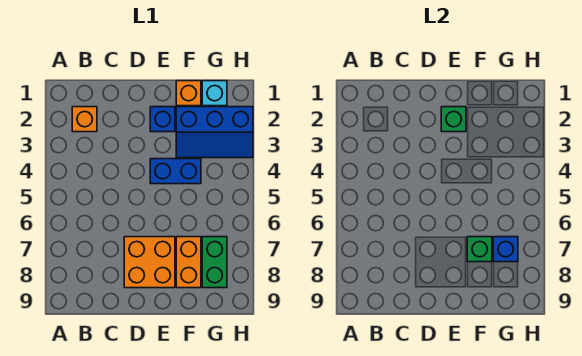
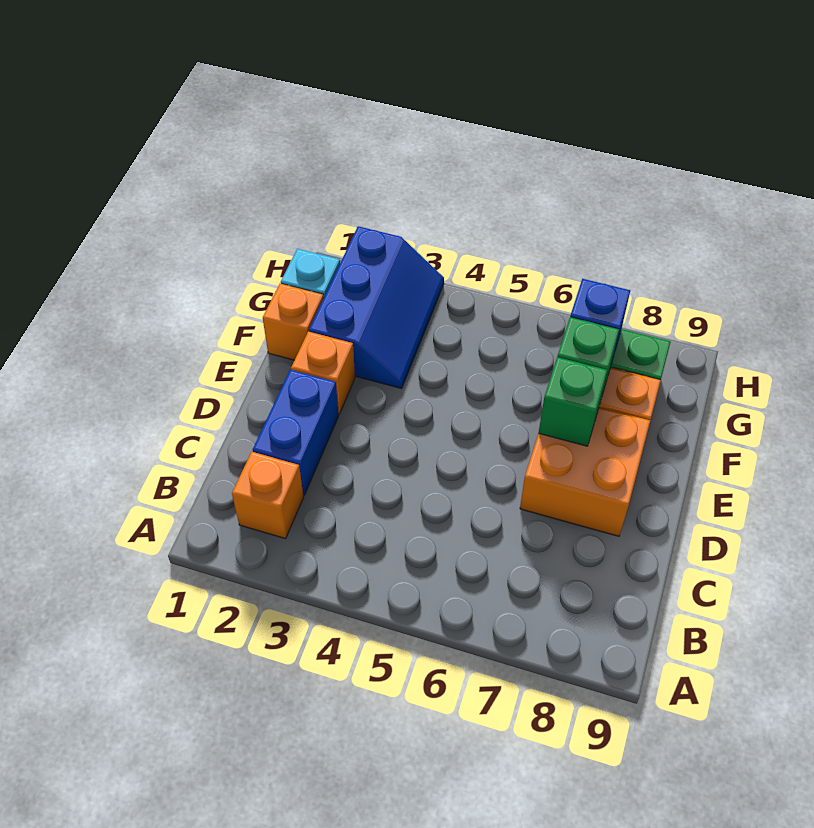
blue brick E2 level 1 -> orange brick E2 level 1
green brick E2 level 2 -> green brick E7 level 2
blue brick E4:F4 level 1 -> blue brick C2:D2 level 1

